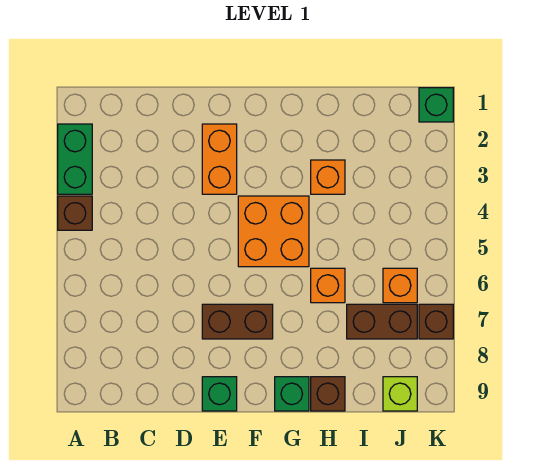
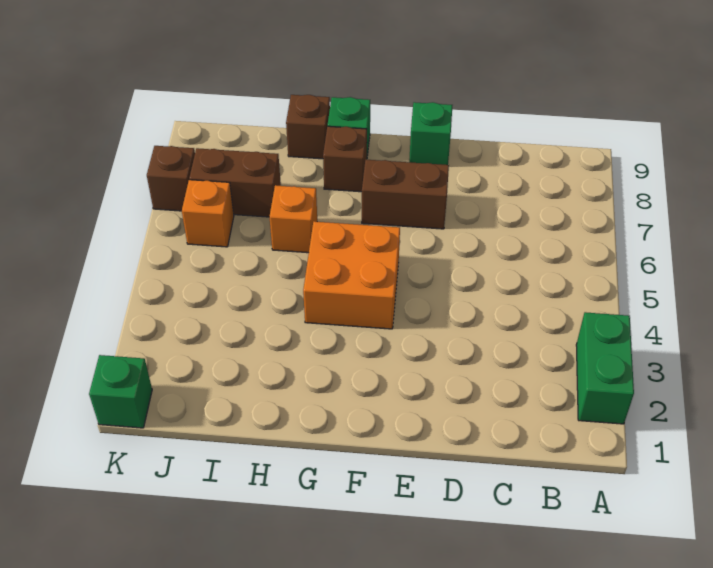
brown brick A4 level 1 -> brown brick G8 level 1
orange brick E2:E3 level 1 -> none
orange brick H3 level 1 -> none
lime brick J9 level 1 -> none

